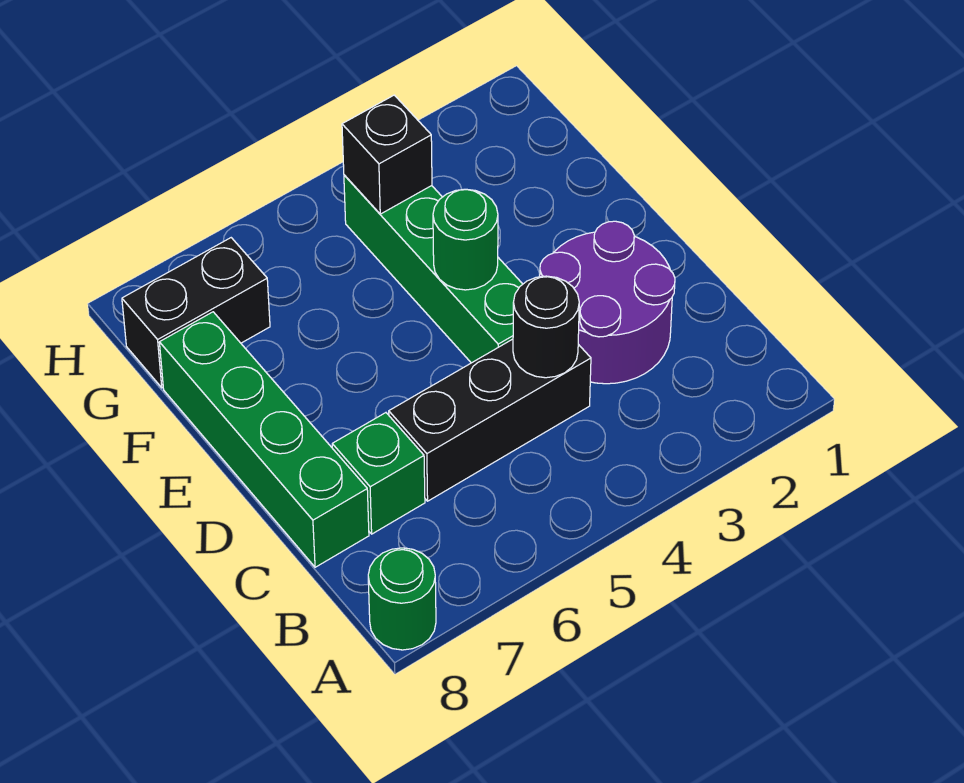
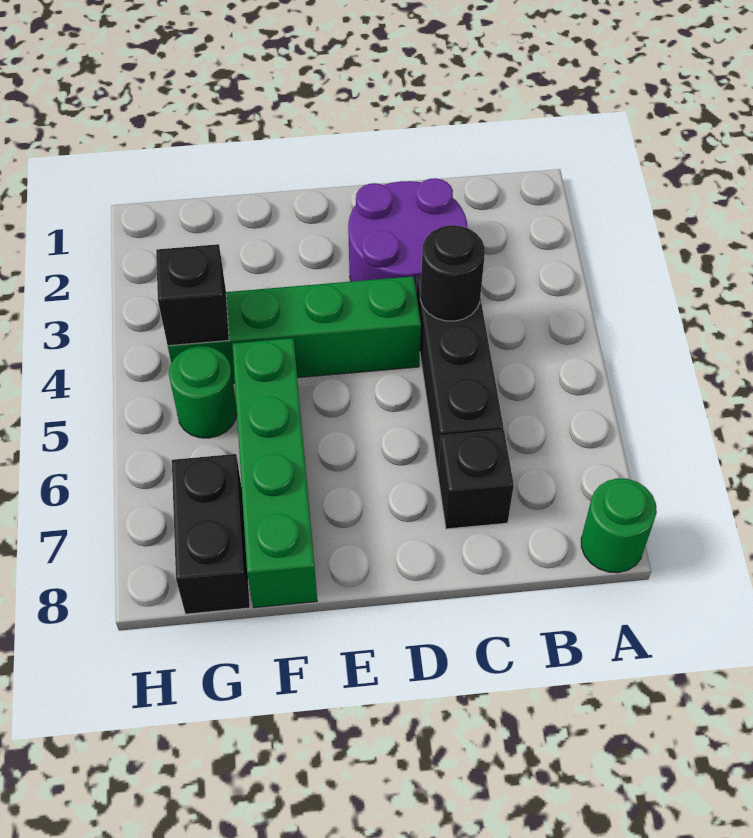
green brick C7 level 1 -> black brick C7 level 1
green brick C8:F8 level 1 -> green brick F5:F8 level 1
green round brick E4 level 2 -> green round brick G5 level 1

